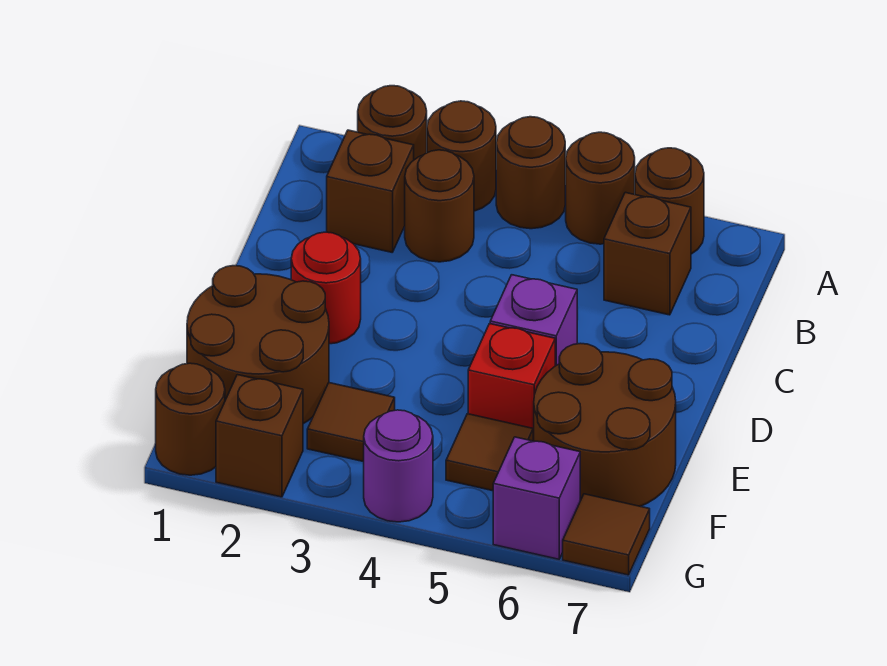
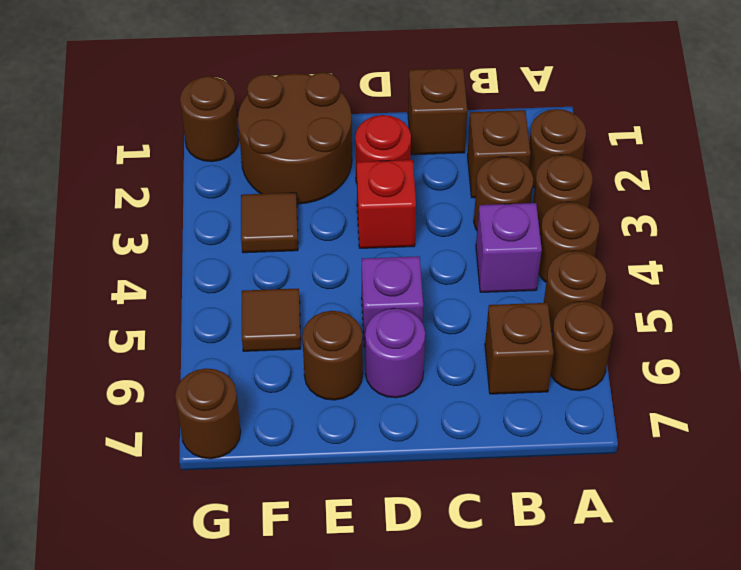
red brick E5 level 1 -> red brick D3 level 1
brown round brick E6:F7 level 1 -> brown round brick E6 level 1
brown brick G2 level 1 -> brown brick C1 level 1
purple round brick G4 level 1 -> purple round brick D6 level 1
purple brick G6 level 1 -> purple brick B4 level 1
brown tile G7 level 1 -> brown round brick G7 level 1

